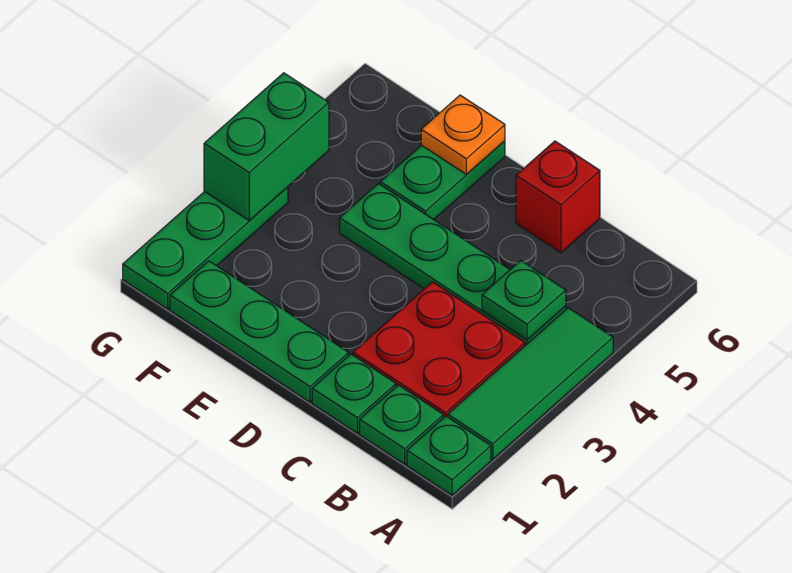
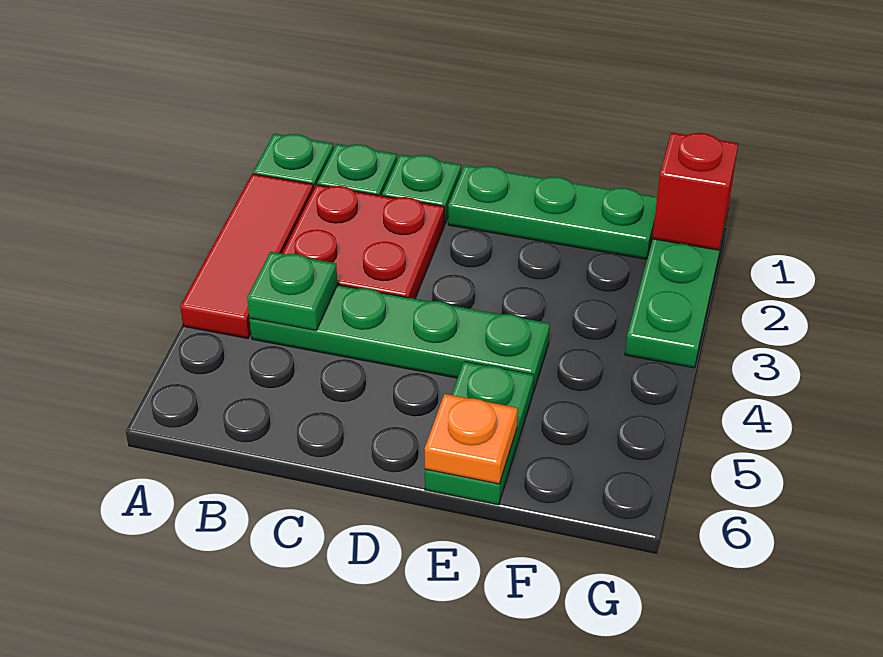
green tile A2:A4 level 1 -> red tile A2:A4 level 1
red brick C6 level 1 -> red brick G1 level 2
green brick G3:G4 level 2 -> none

